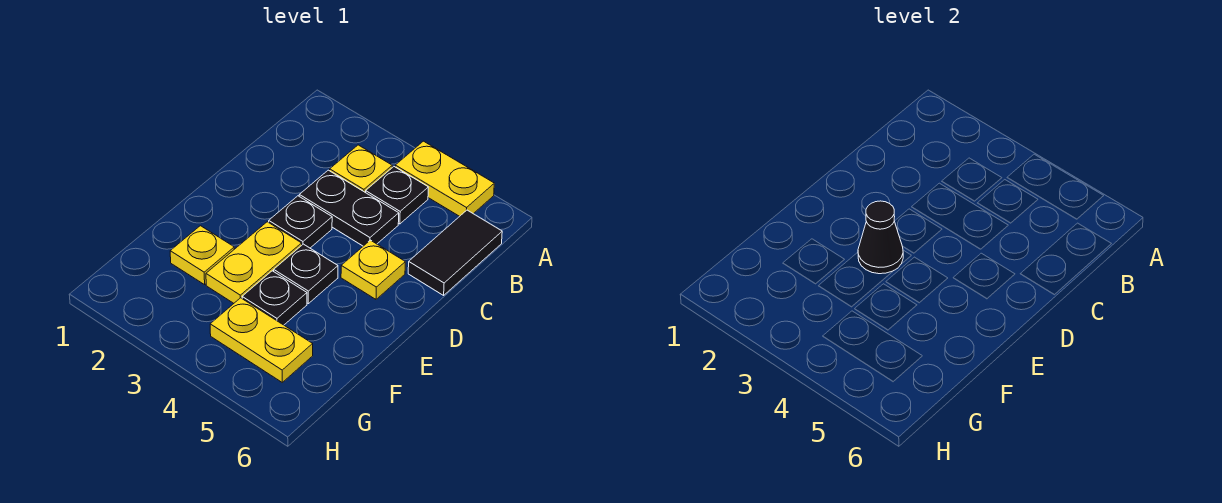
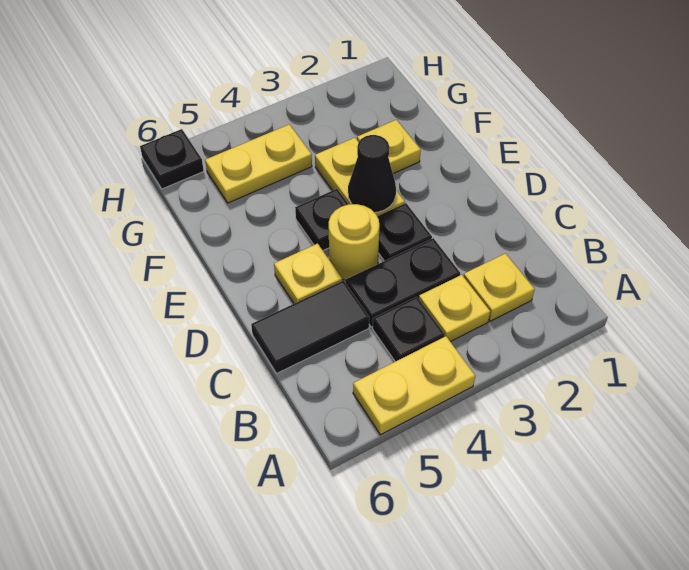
none -> yellow plate B2 level 1
black tile B6:C6 level 1 -> black tile C5:C6 level 1
none -> yellow round brick D4 level 1
black plate F4 level 1 -> black plate H6 level 1

